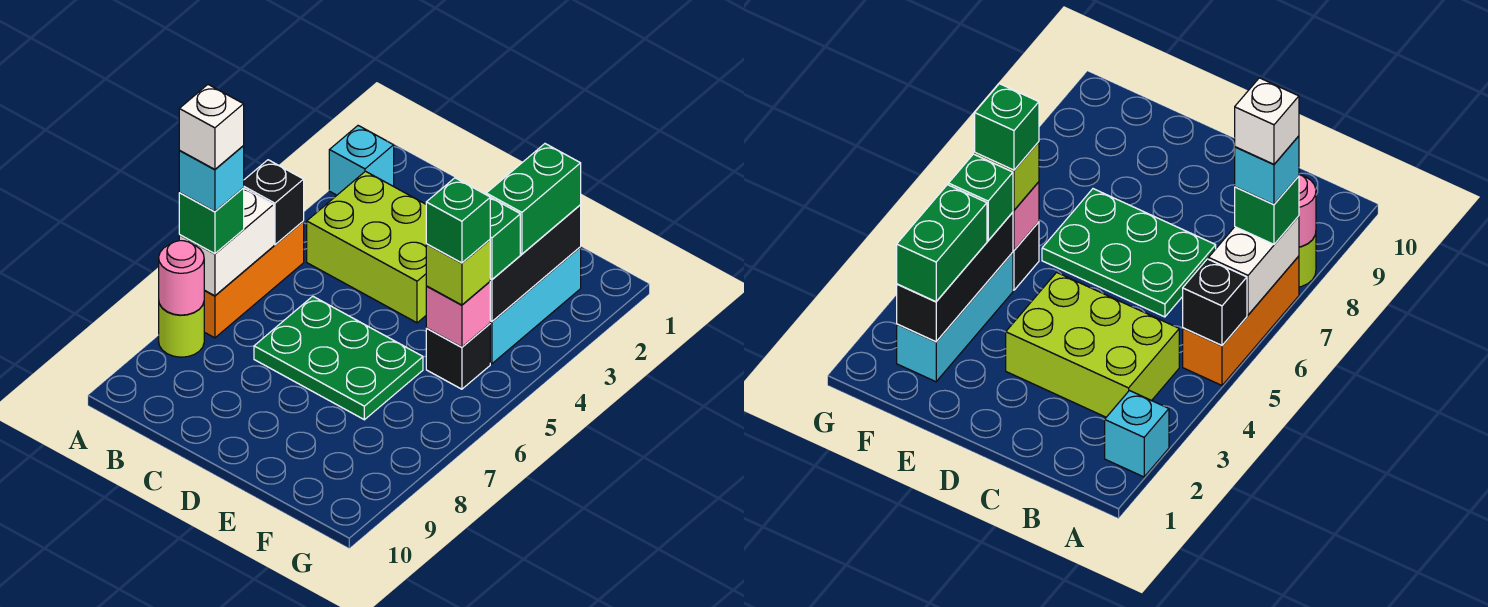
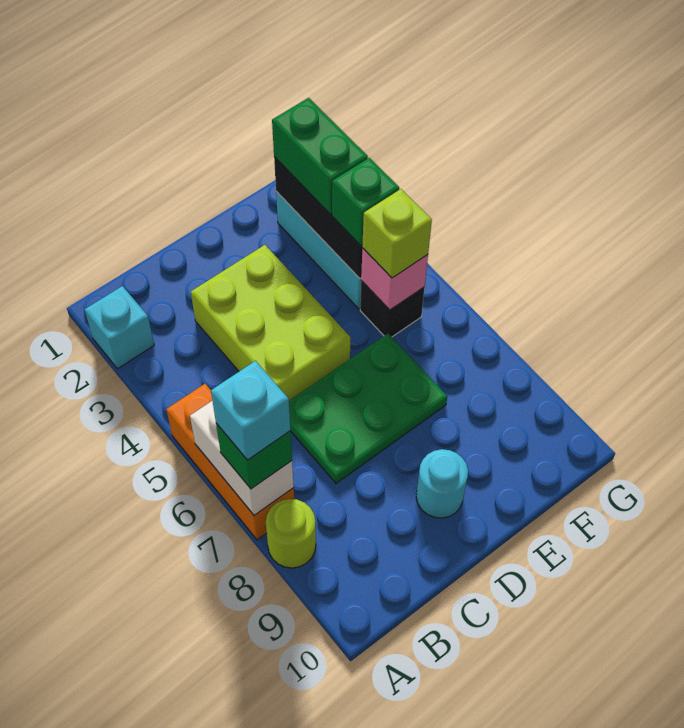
black brick A5 level 2 -> none
white brick A7 level 5 -> none
pink round brick A8 level 2 -> none
lime brick B3:D4 level 1 -> lime brick C3:D5 level 1
none -> cyan round brick D9 level 1
green brick F5 level 4 -> none

